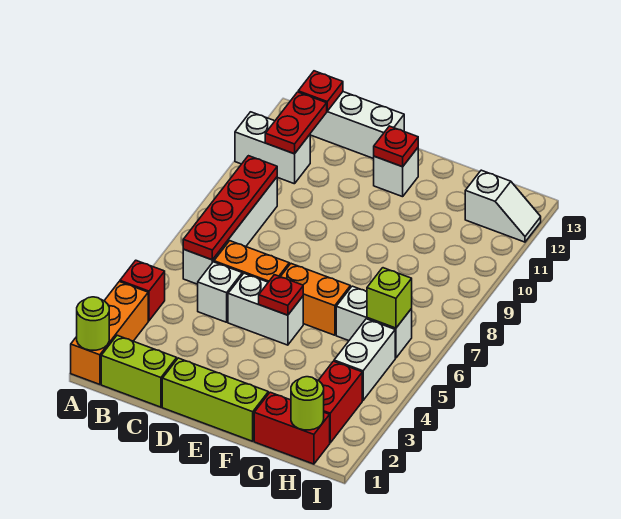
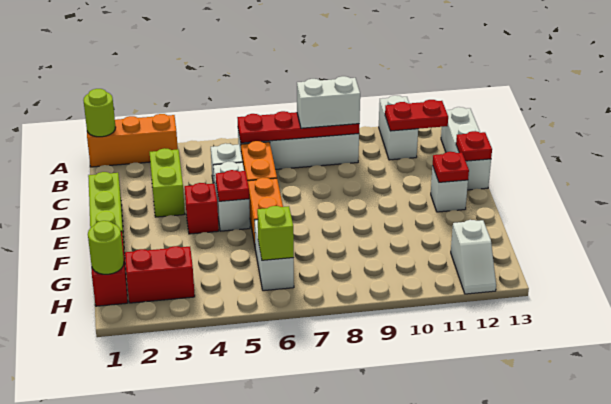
red brick A4 level 1 -> red brick E4 level 1
lime brick B1:C1 level 1 -> lime brick C3:D3 level 1
red plate B13 level 2 -> red plate D13 level 2
white brick H4:H5 level 1 -> white brick B8:B9 level 3

